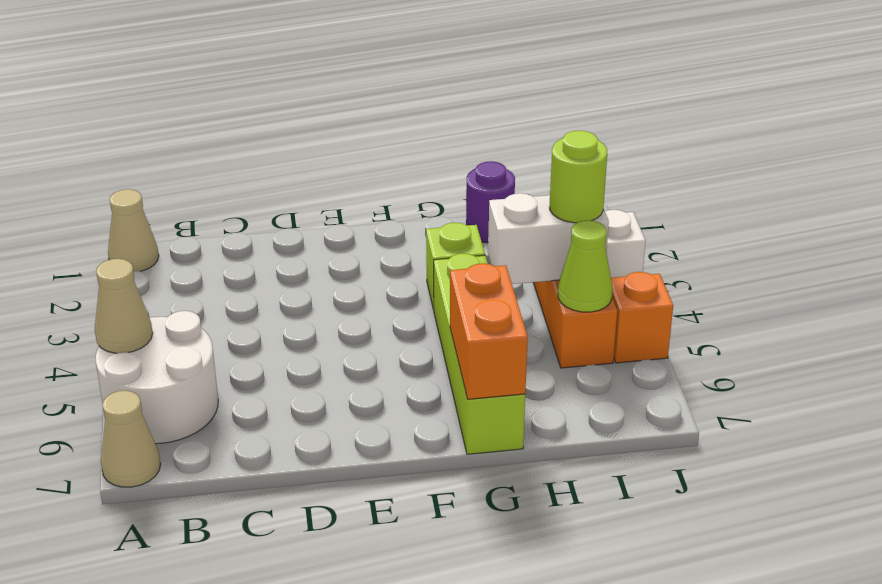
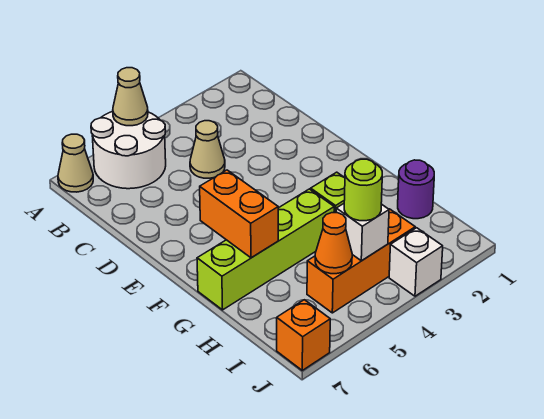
tan cone A1 level 1 -> tan cone C4 level 1
orange brick G6:G7 level 2 -> orange brick F6:G6 level 2
white brick H4:I4 level 2 -> white brick I4 level 2
lime cone I5 level 2 -> orange cone I5 level 2
orange brick J5 level 1 -> orange brick J7 level 1

